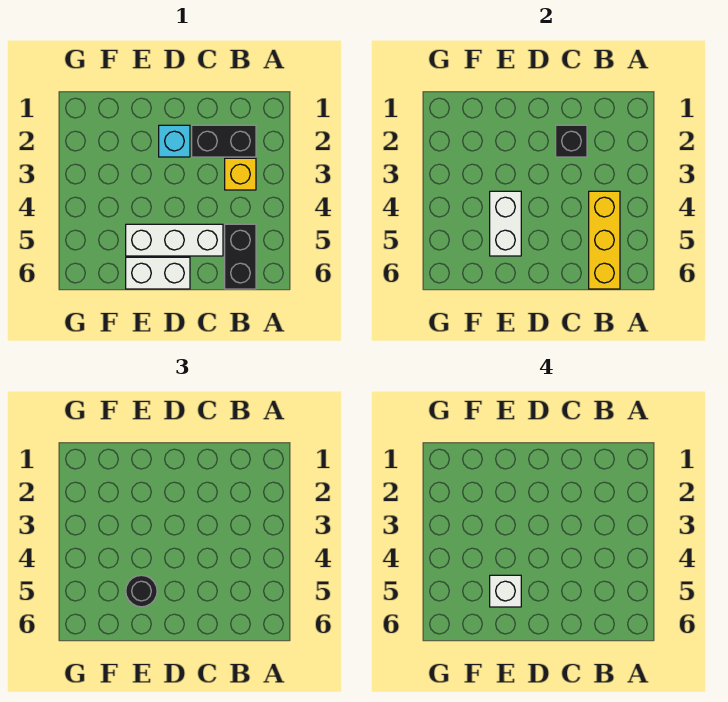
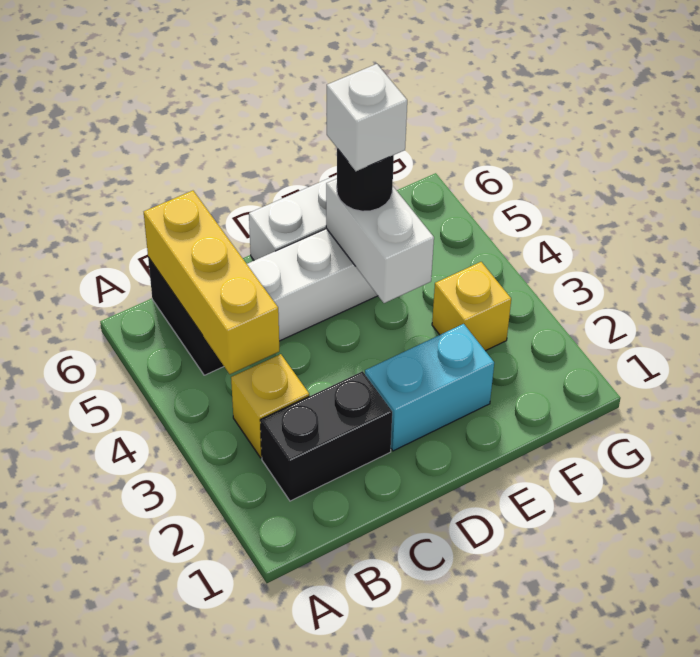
black brick C2 level 2 -> none
cyan brick D2 level 1 -> cyan brick D2:E2 level 1
none -> yellow brick F3 level 1

